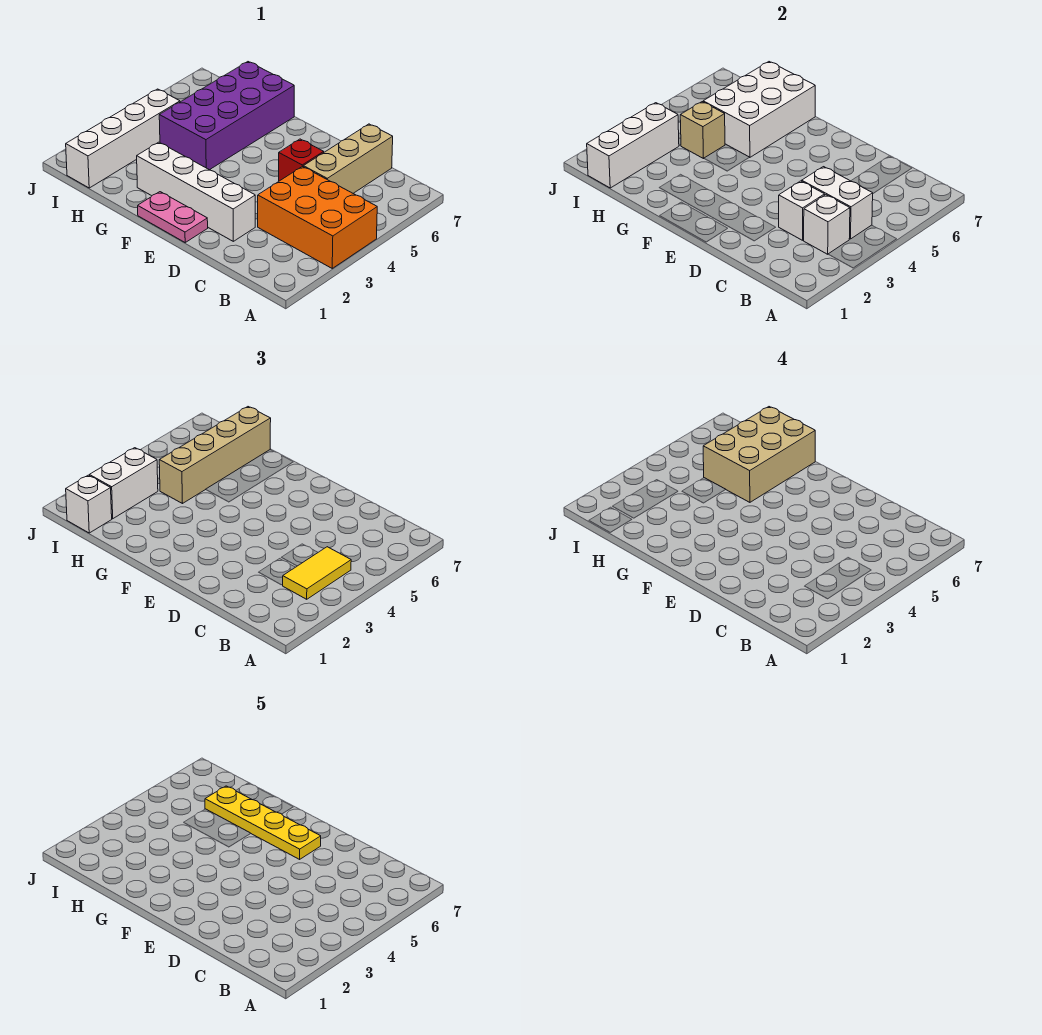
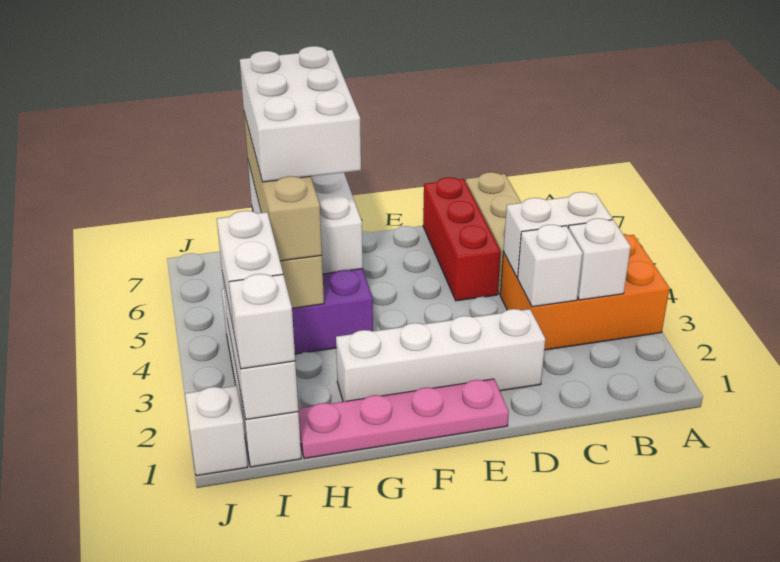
yellow tile B3:B4 level 3 -> none
red brick D5 level 1 -> red brick D5:D7 level 1
pink plate E1:F1 level 1 -> pink plate E1:H1 level 1
yellow plate E6:H6 level 5 -> none
tan brick G5:H7 level 4 -> white brick G5:H7 level 4
none -> white brick J1 level 1

